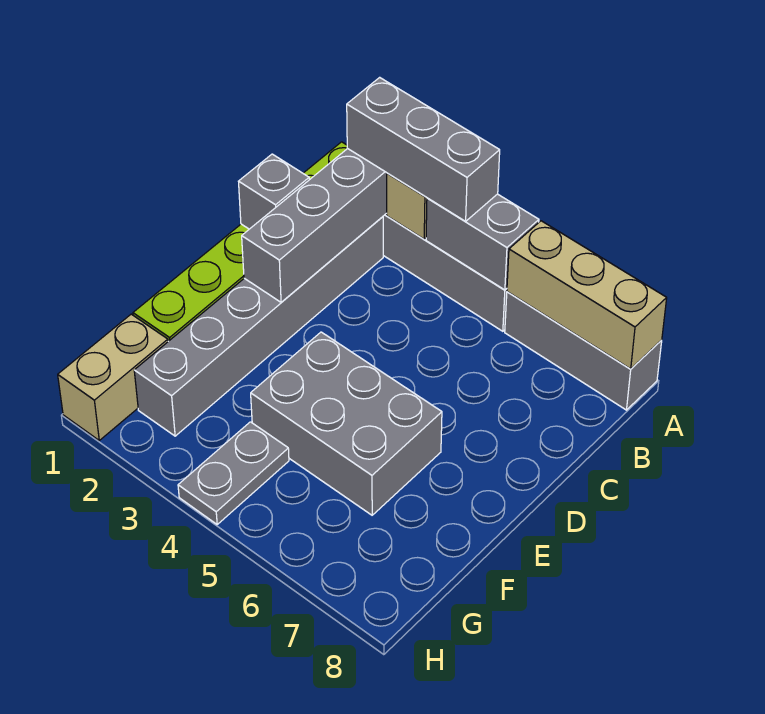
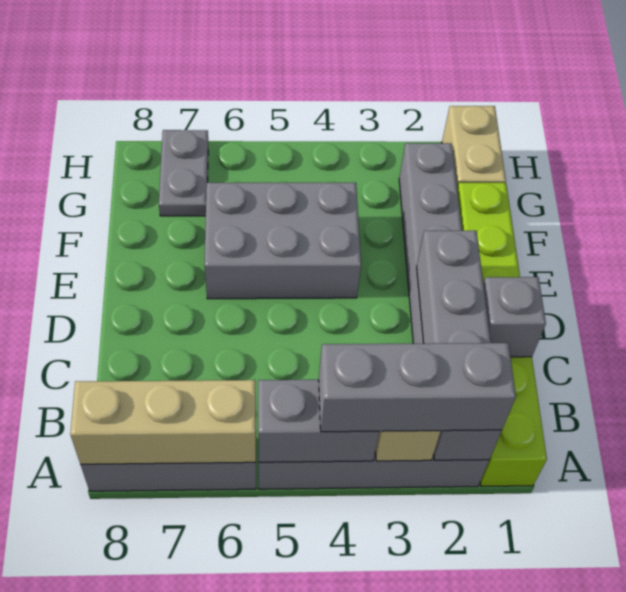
grey plate G4:H4 level 1 -> grey plate G7:H7 level 1

